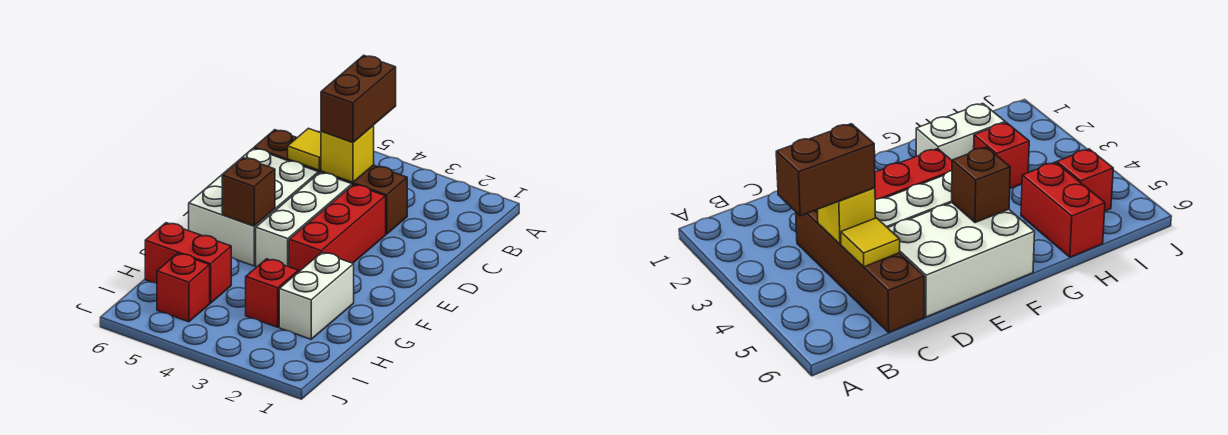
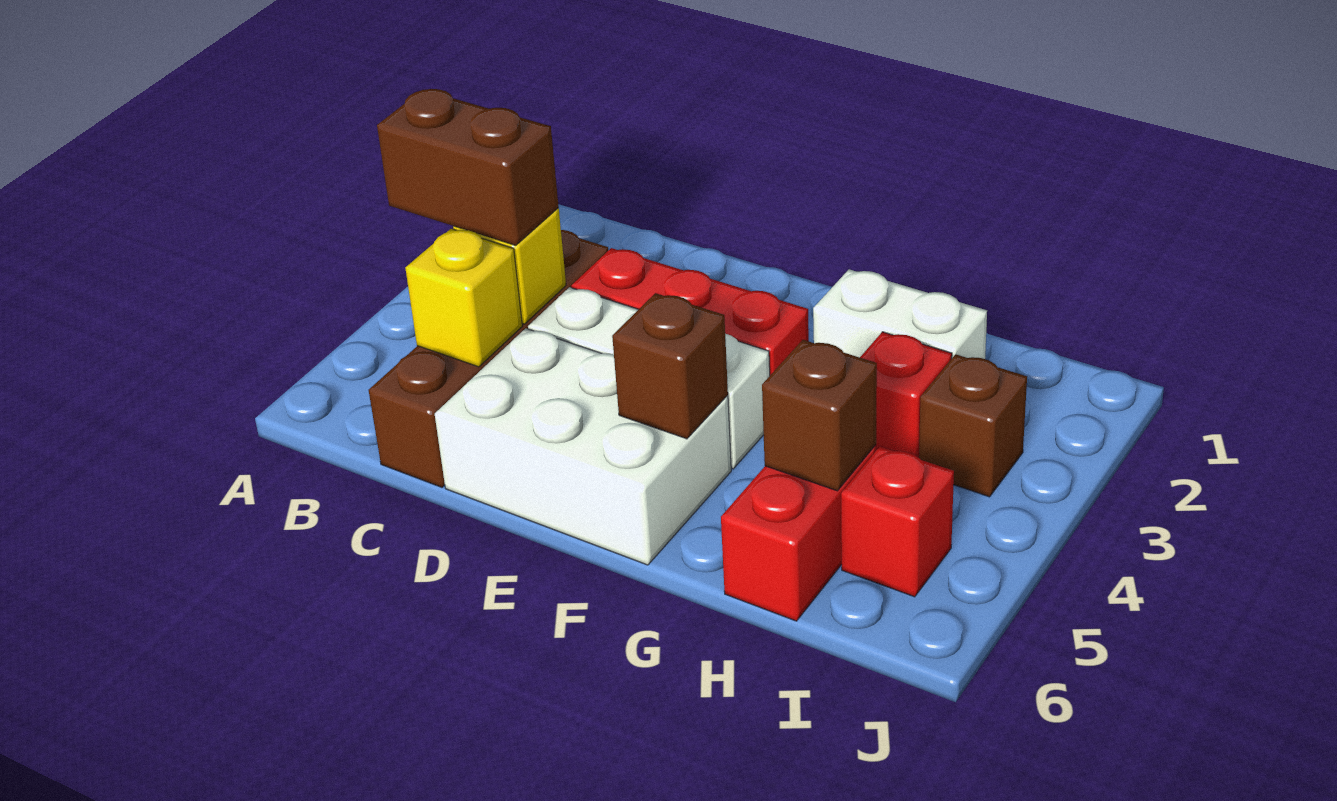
yellow tile C5 level 2 -> yellow brick C5 level 2
none -> brown brick H5 level 2
none -> brown brick I3 level 1

